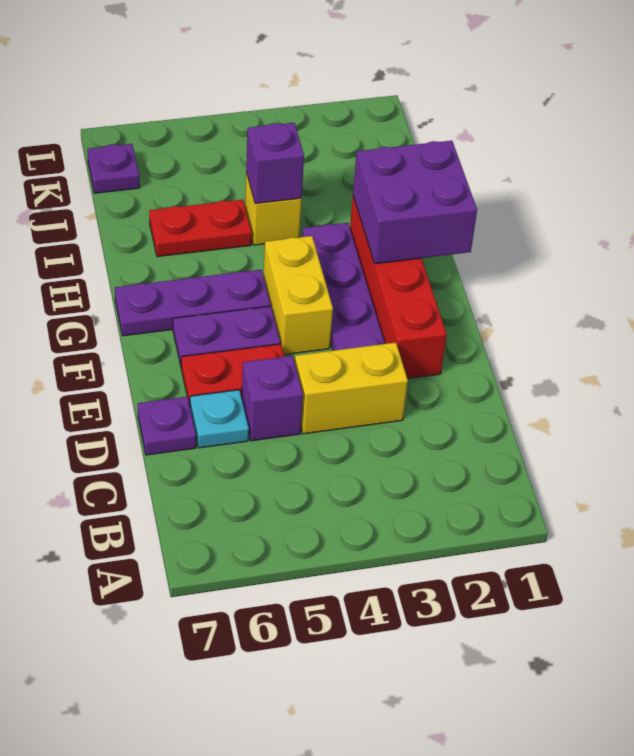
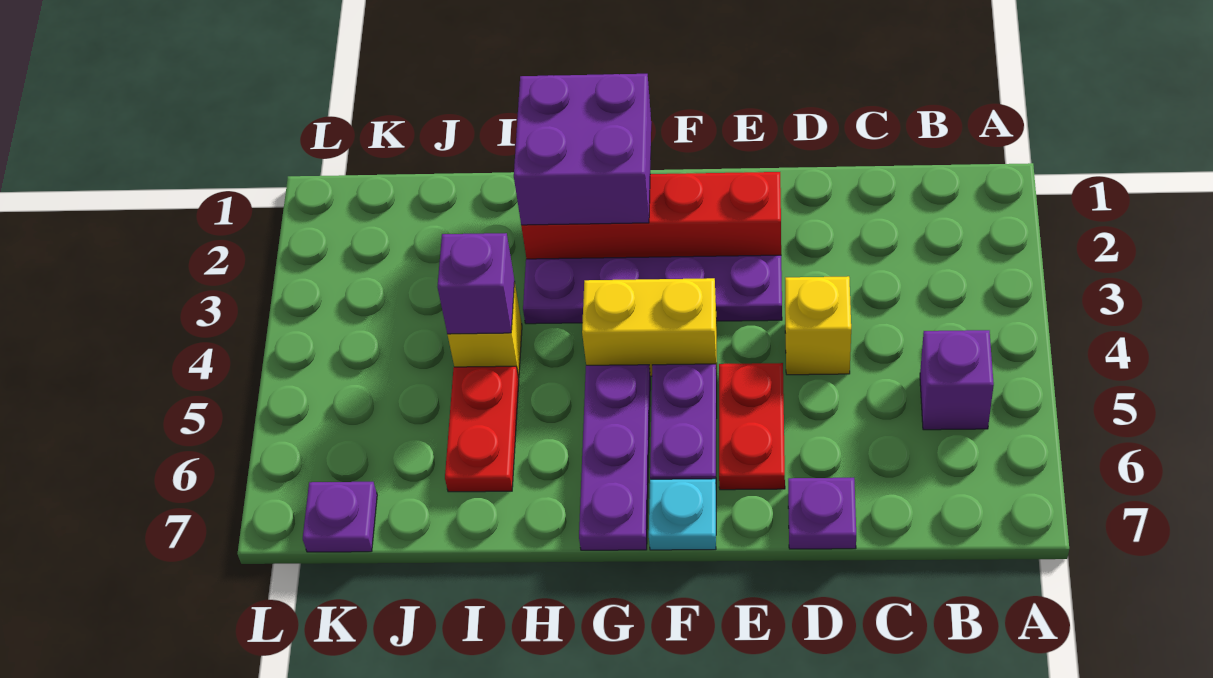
yellow brick D3:D4 level 1 -> yellow brick D4 level 1
purple brick D5 level 1 -> purple brick B5 level 1
cyan plate D6 level 1 -> cyan plate F7 level 1

